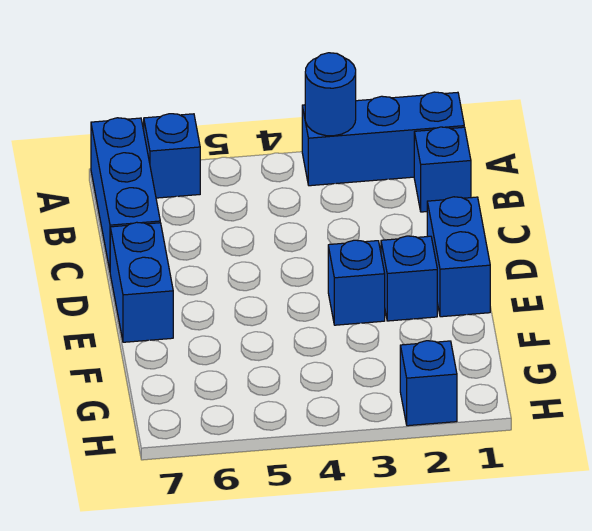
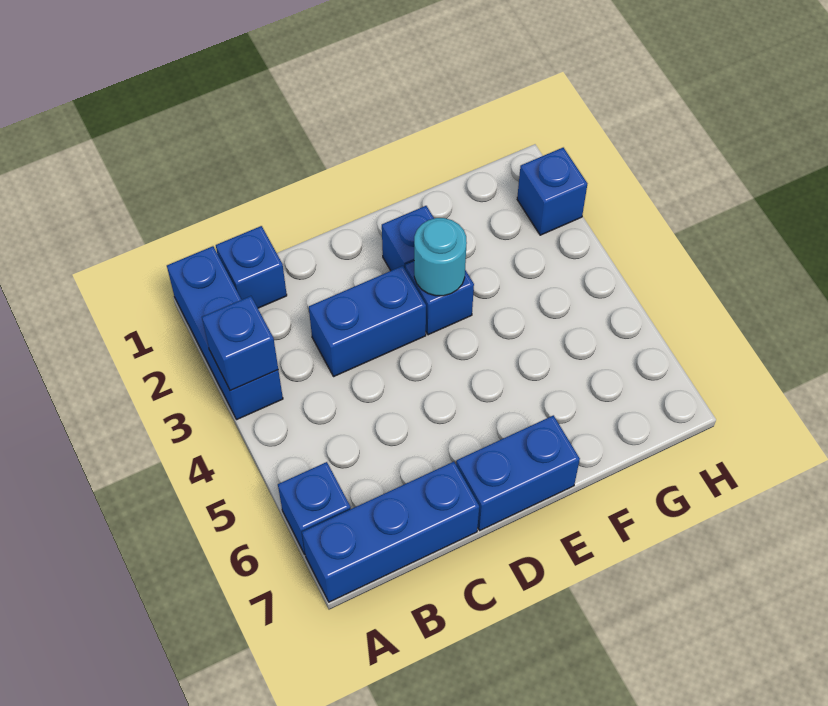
blue round brick A3 level 2 -> blue brick A3 level 2
blue brick D1:E1 level 1 -> blue brick C3:D3 level 1
none -> cyan round brick E3 level 2

